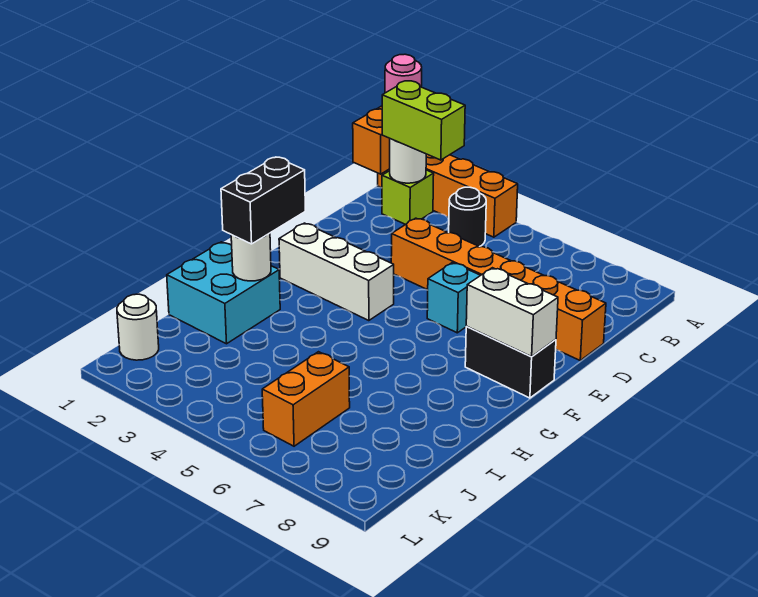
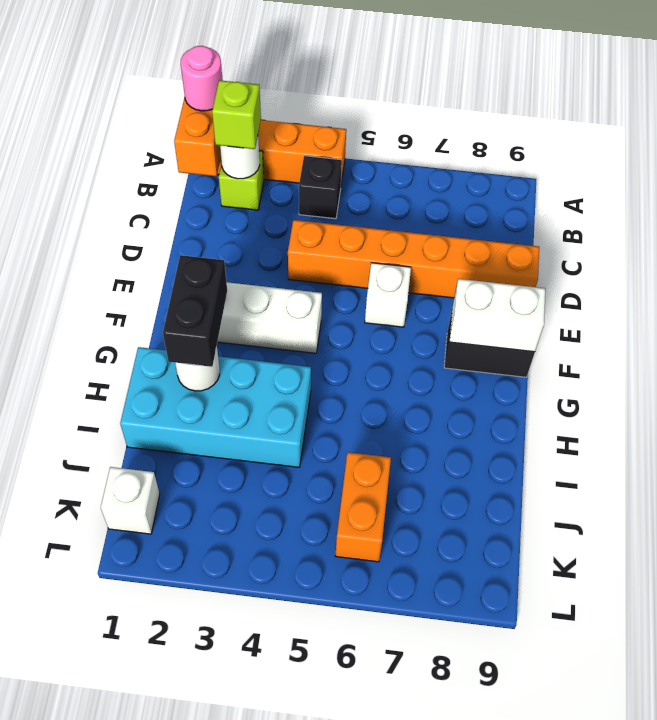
lime brick B2:B3 level 3 -> lime brick B2 level 3
black round brick B4 level 1 -> black brick B4 level 1
cyan brick E6 level 1 -> white brick E6 level 1
cyan brick H1:I2 level 1 -> cyan brick H1:I4 level 1
white round brick K1 level 1 -> white brick K1 level 1

